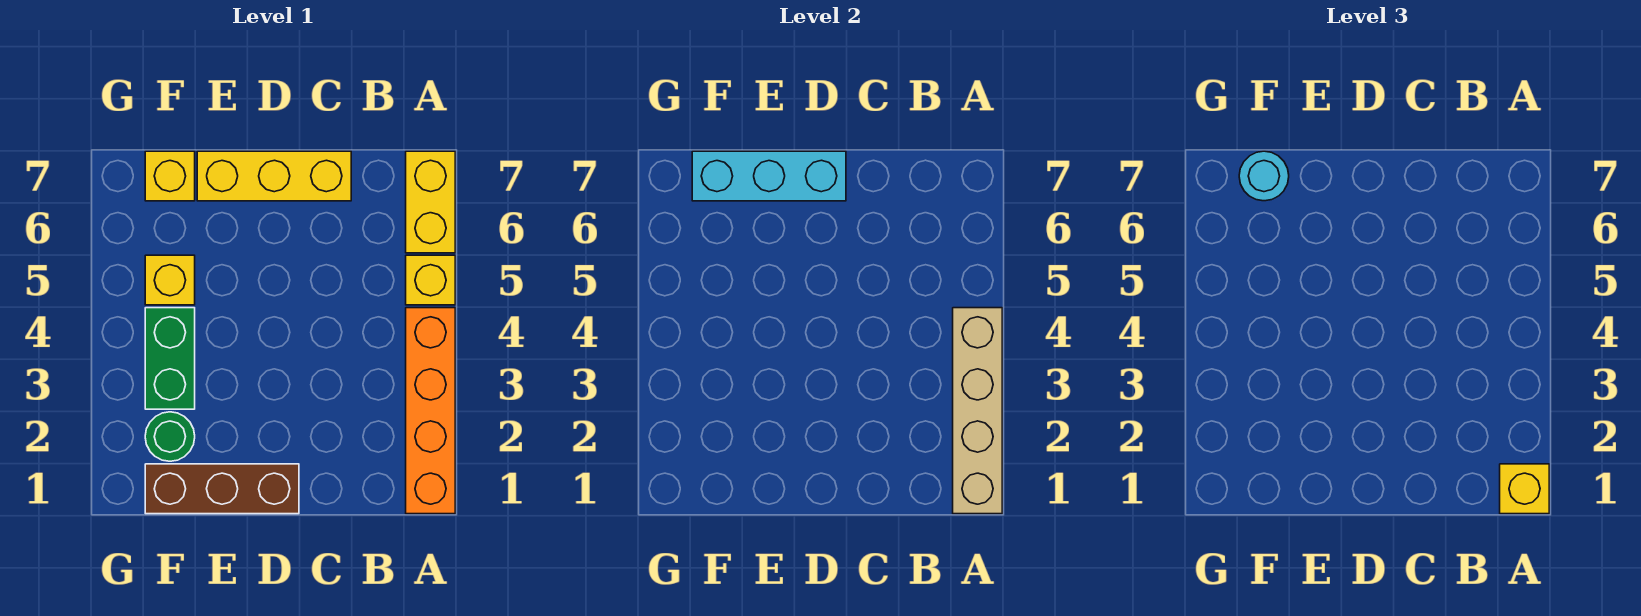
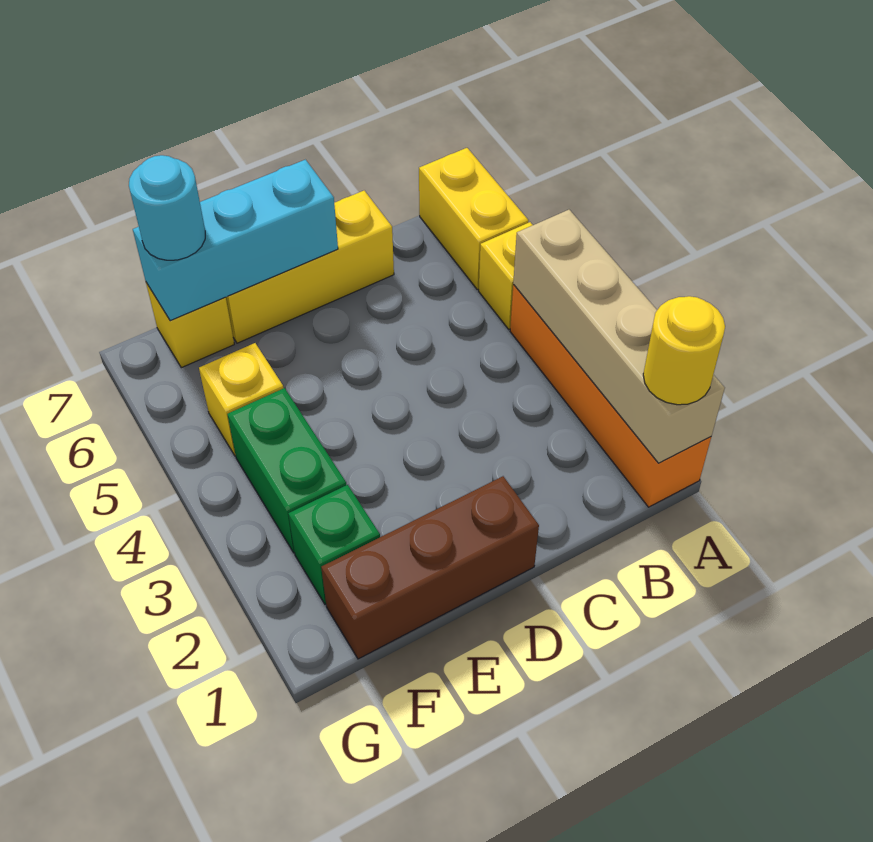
yellow brick A1 level 3 -> yellow round brick A1 level 3
green round brick F2 level 1 -> green brick F2 level 1

